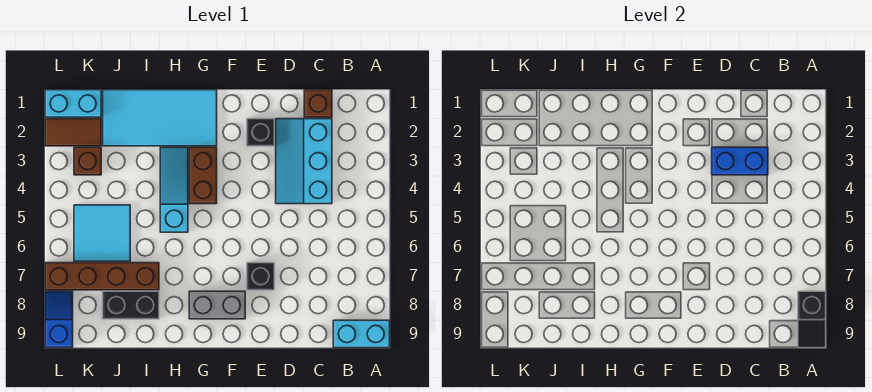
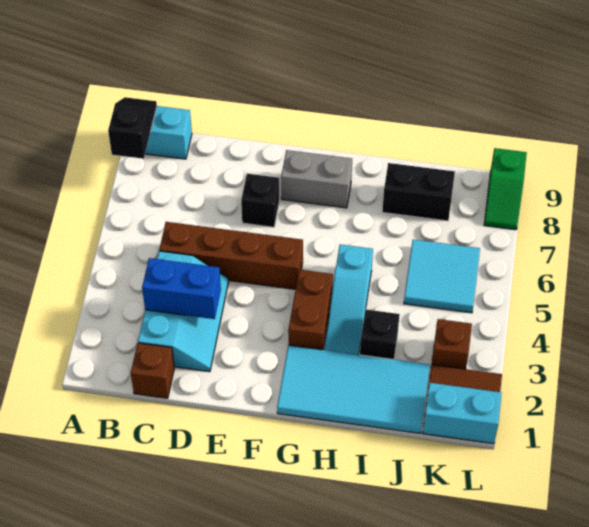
black brick E2 level 1 -> black brick I3 level 1
brown brick I7:L7 level 1 -> brown brick C5:F5 level 1
blue slope L8:L9 level 1 top 9 -> green slope L8:L9 level 1 top 9

